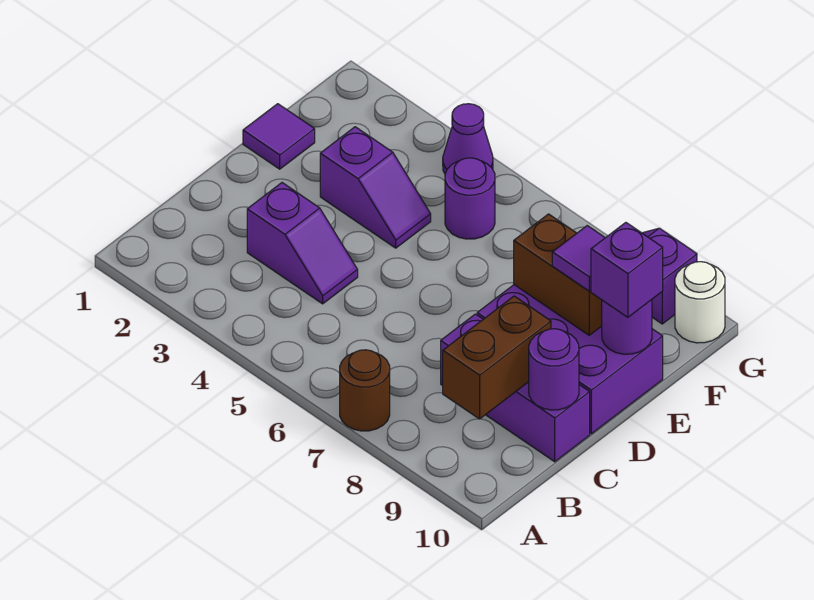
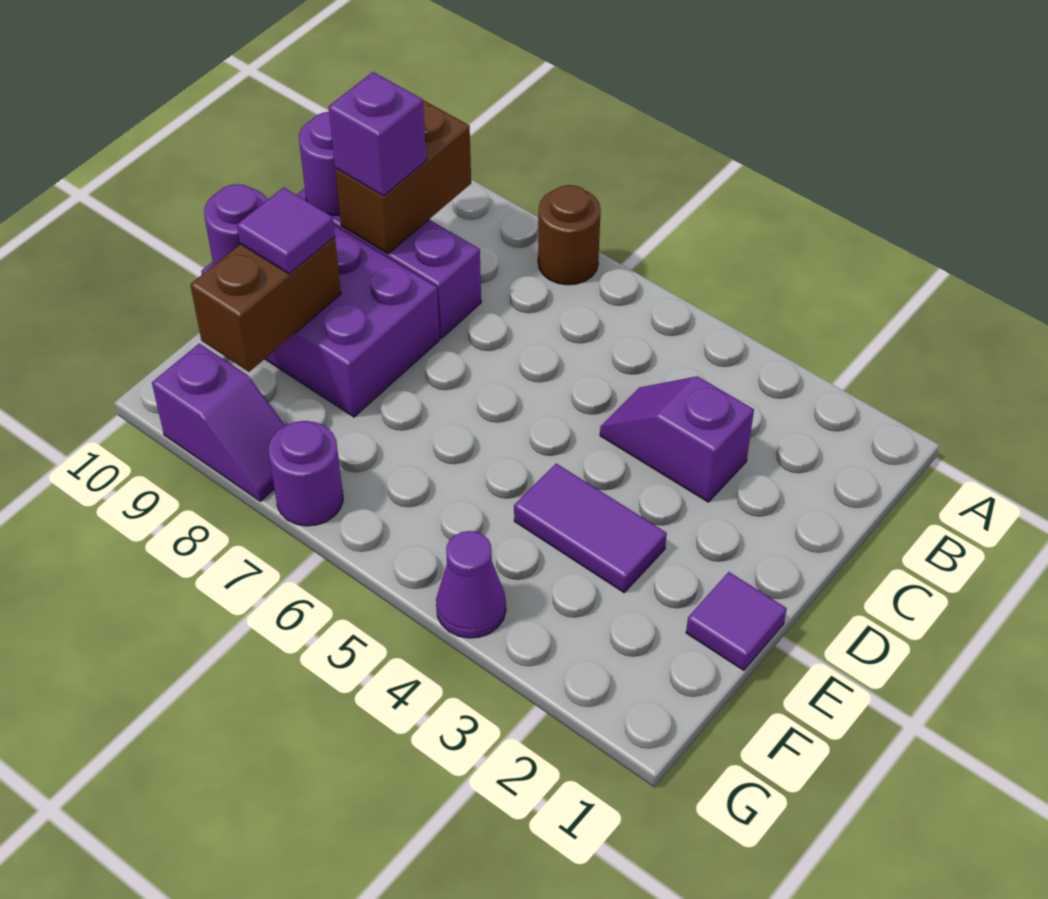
purple slope E3:E4 level 1 top 3 -> purple tile E3:E4 level 1
brown brick E8:E9 level 2 -> brown brick E9:F9 level 2
purple brick E10 level 3 -> purple brick C9 level 3
purple round brick F5 level 1 -> purple round brick G7 level 1
white round brick G10 level 1 -> none

